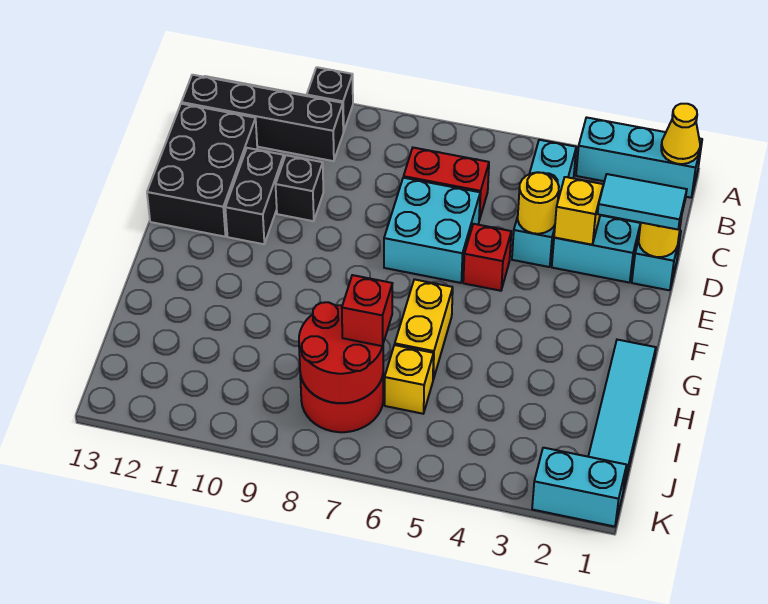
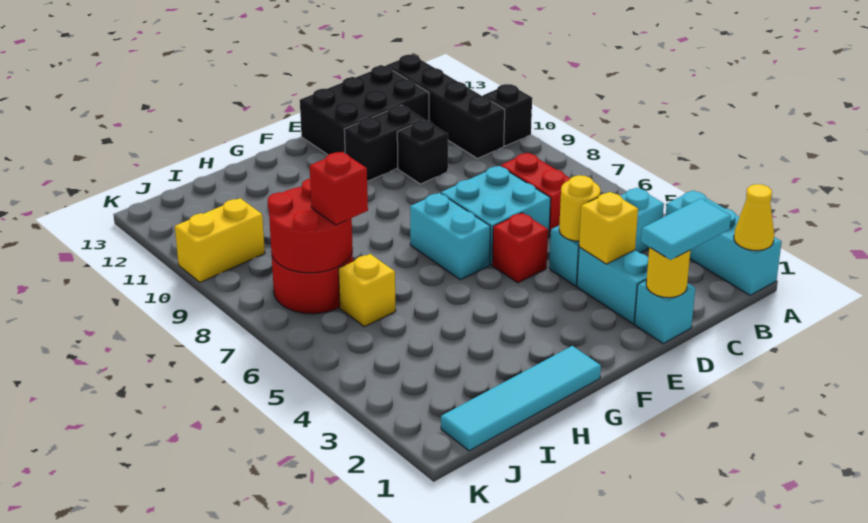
cyan tile D1:D2 level 3 -> cyan tile C1:D1 level 3
yellow brick G6:H6 level 1 -> yellow brick J10:K10 level 1
cyan brick K1:K2 level 1 -> cyan brick F6:F7 level 1

